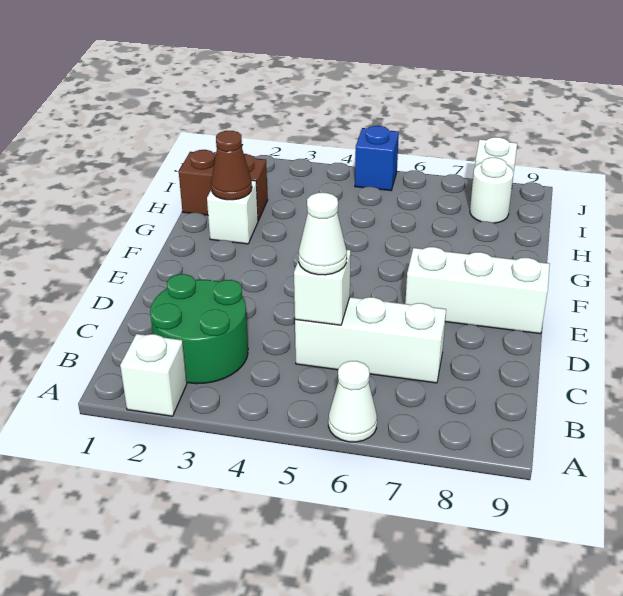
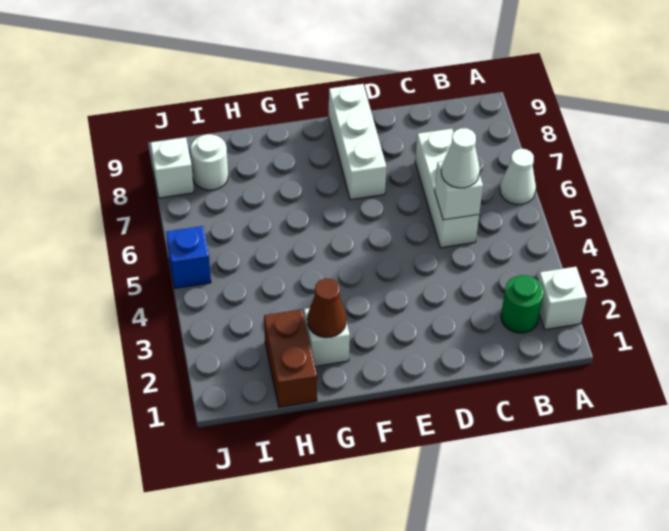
green round brick B2:C3 level 1 -> green round brick B2 level 1

